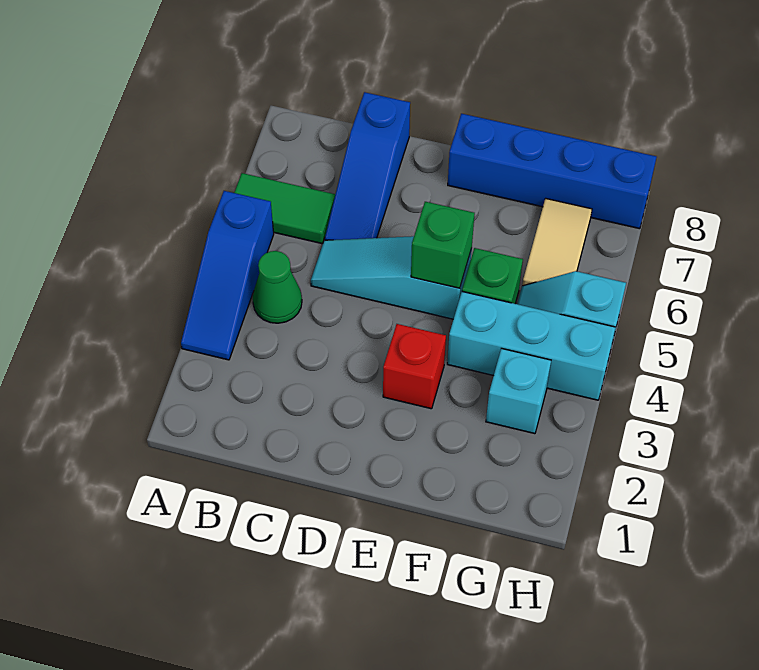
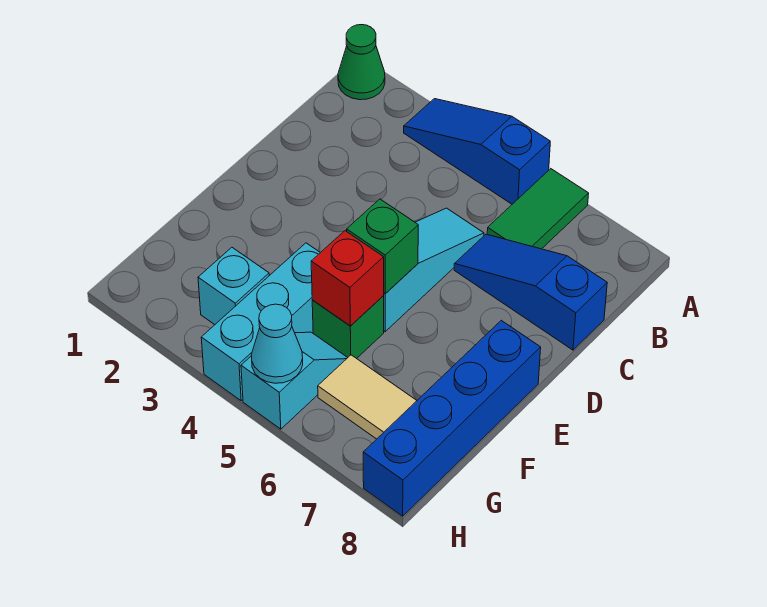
green cone B4 level 1 -> green cone A1 level 1
red brick E3 level 1 -> red brick F5 level 2
none -> cyan cone H5 level 2

